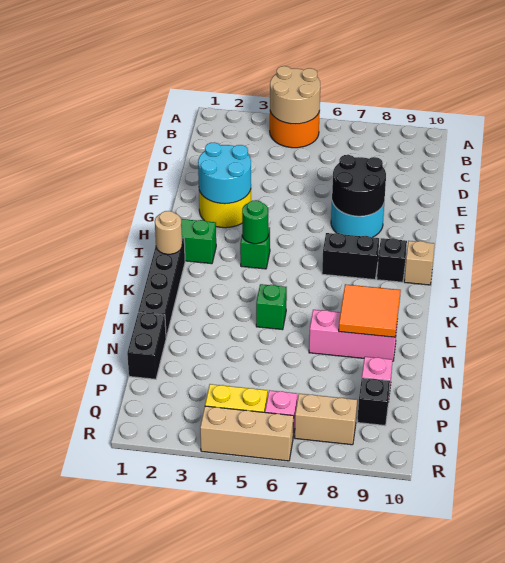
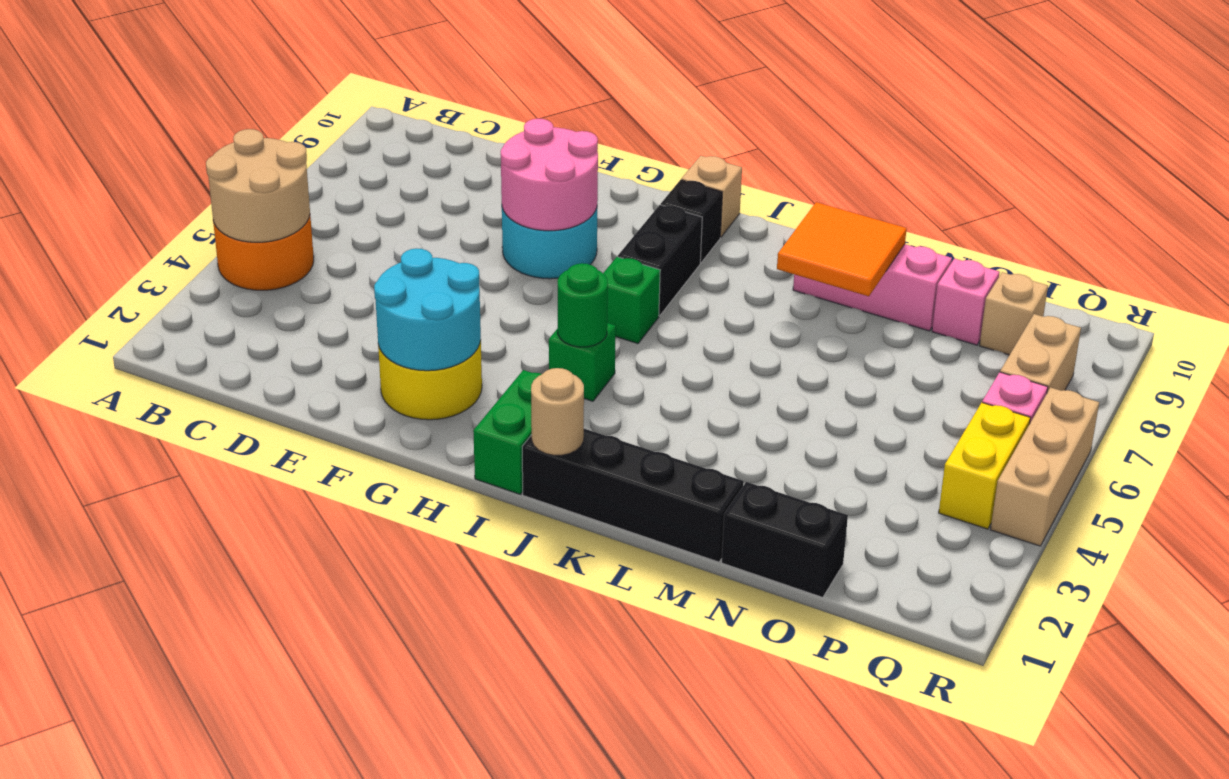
black round brick F7:G8 level 2 -> pink round brick F7:G8 level 2
green brick L5 level 1 -> green brick I6 level 1
pink brick M7:M9 level 1 -> pink brick L9:N9 level 1
black brick P9 level 1 -> tan brick P9 level 1

